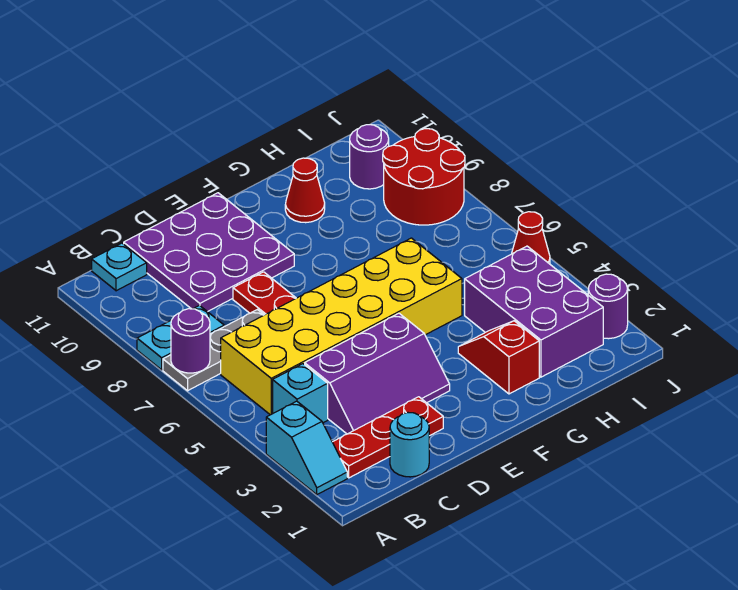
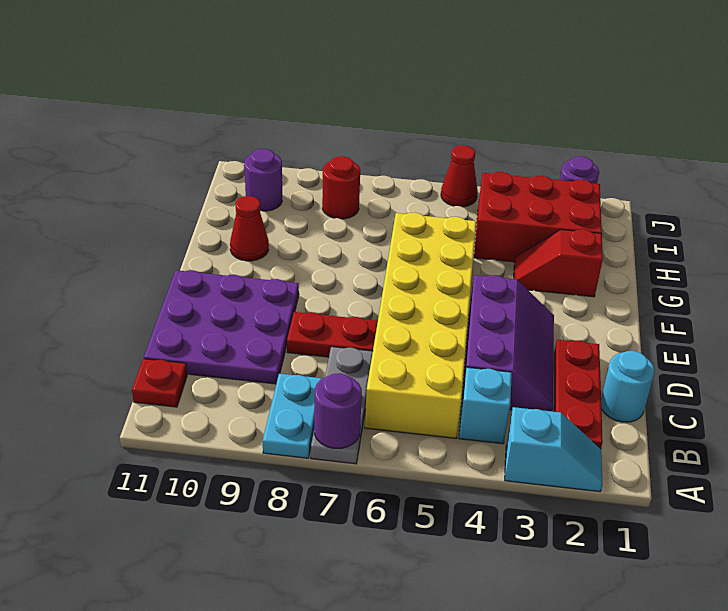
cyan plate B11 level 1 -> red plate B11 level 1
purple brick H2:I4 level 1 -> red brick H2:I4 level 1
red round brick I8:J9 level 1 -> red round brick I8 level 1

